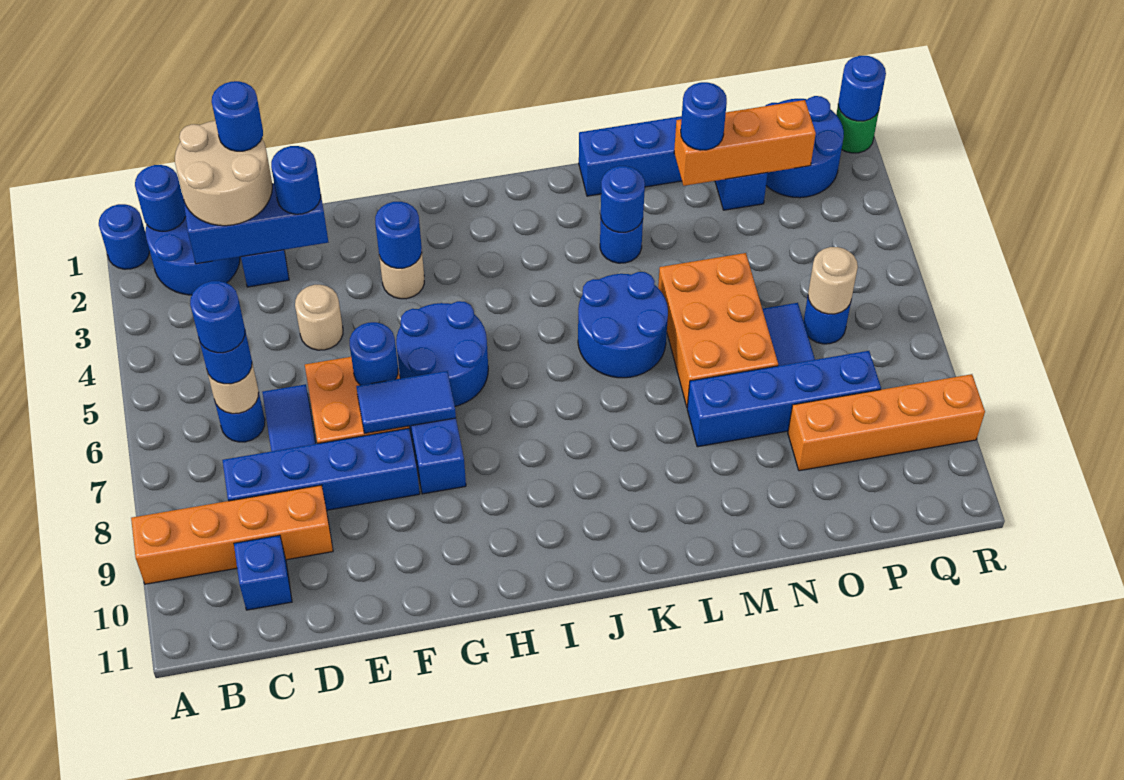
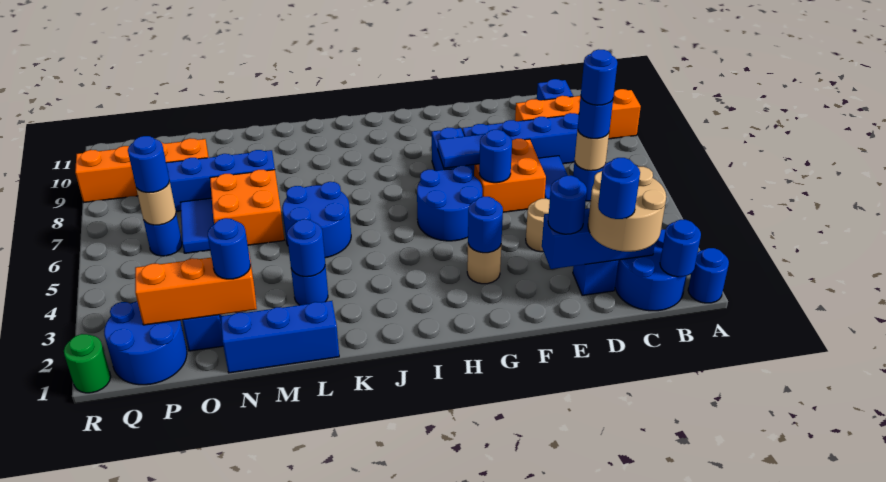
orange brick M5:N7 level 1 -> orange brick M6:N7 level 1
blue round brick R1 level 2 -> blue round brick P6 level 3

